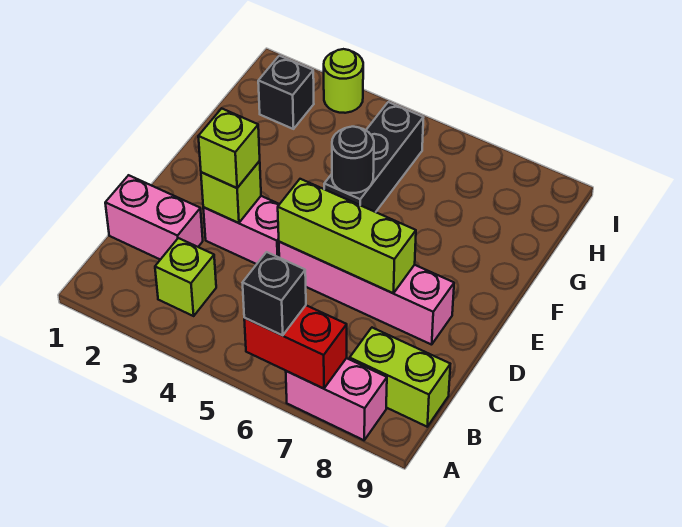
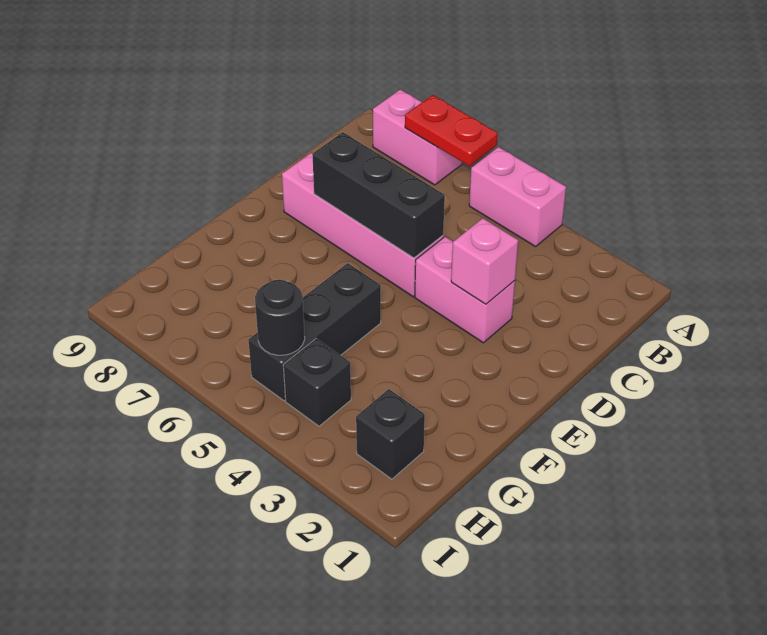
red brick A6:A7 level 2 -> red plate A6:A7 level 2
black brick A6 level 3 -> black brick H4 level 1
lime brick B3 level 1 -> none
lime brick B8:B9 level 1 -> none
pink brick C1:C2 level 1 -> pink brick A4:A5 level 1
lime brick D3 level 2 -> pink brick D3 level 2
lime brick D3 level 3 -> none
lime brick D5:D7 level 2 -> black brick D5:D7 level 2
black round brick F5 level 2 -> black round brick H5 level 2
lime round brick I3 level 1 -> none

